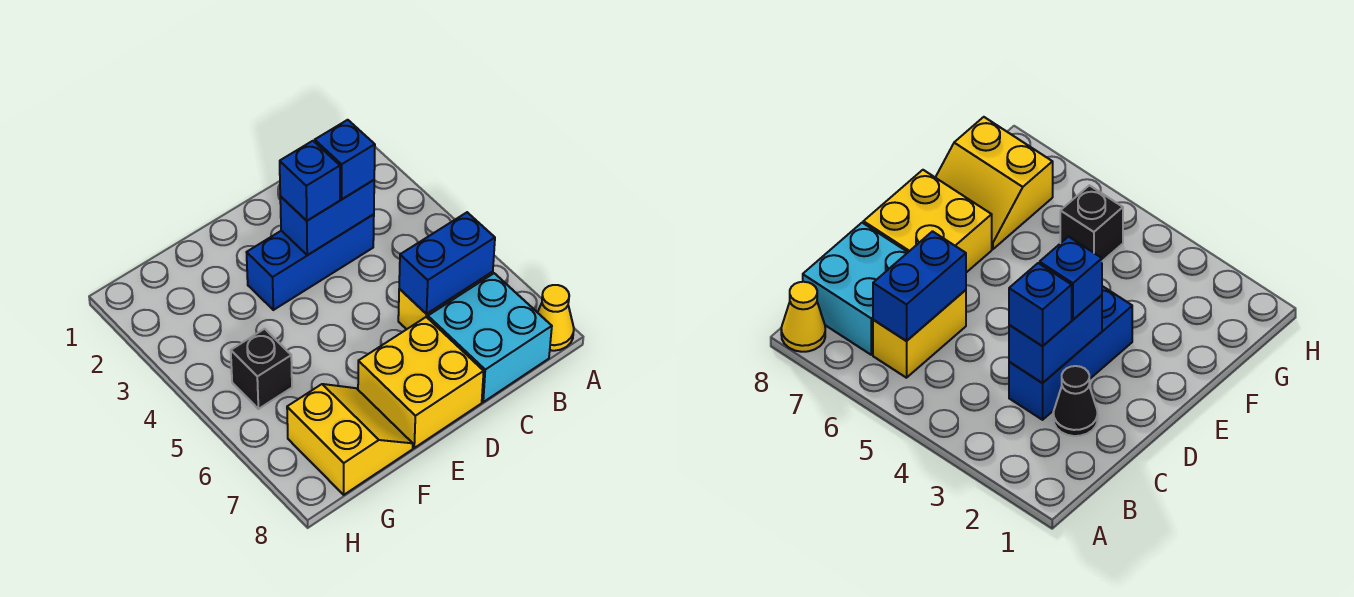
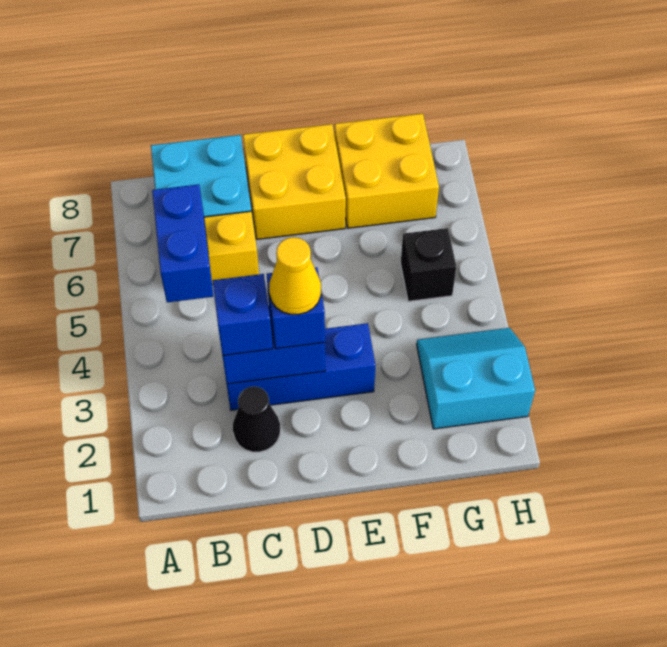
yellow cone A8 level 1 -> yellow cone D3 level 4
blue brick B6:C6 level 2 -> blue brick B5:B6 level 2
yellow slope F7:G8 level 1 top G -> yellow brick F7:G8 level 1
none -> cyan slope G2:H3 level 1 top 2

